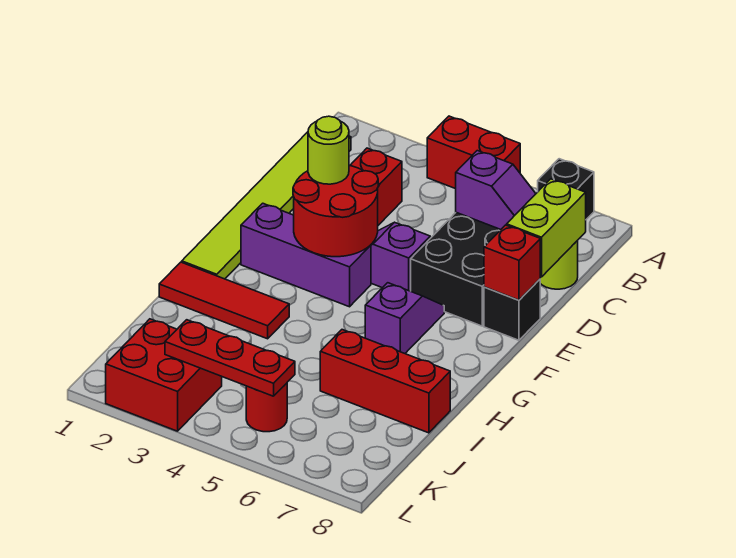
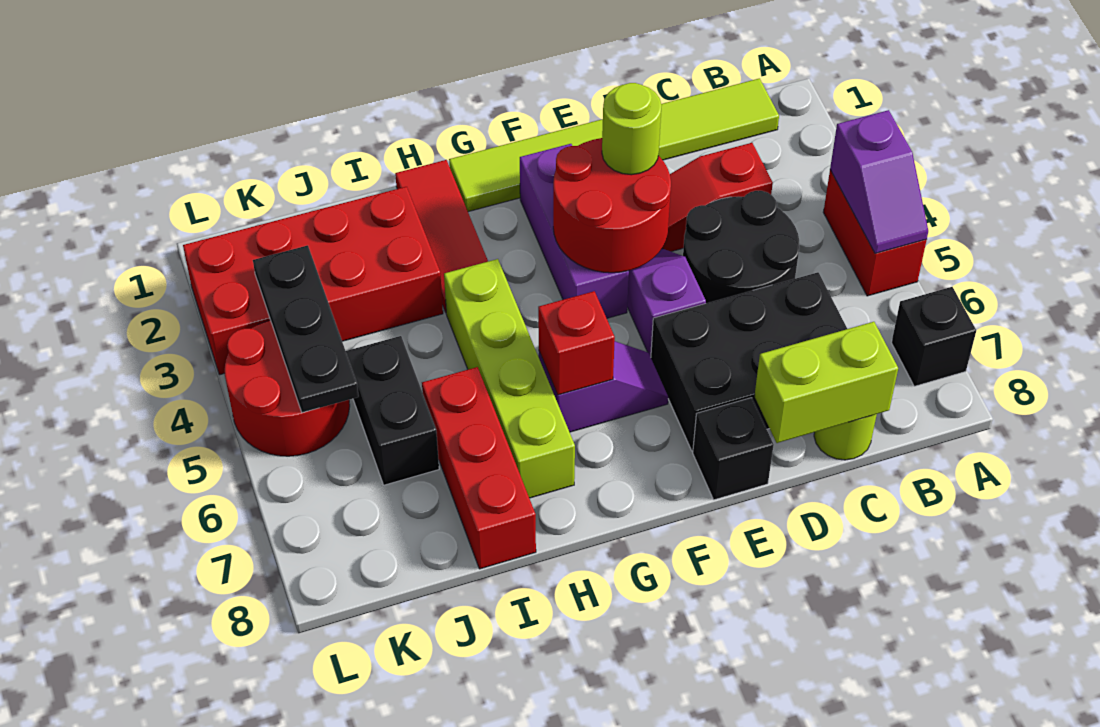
none -> black round brick C4:D5 level 1
purple slope C6:C7 level 2 top 6 -> purple slope A4:A5 level 2 top 4
red brick E8 level 2 -> red brick G6 level 2
none -> lime brick H4:H7 level 1
none -> black brick J5:J6 level 1
red brick K2:L3 level 1 -> red brick I2:L3 level 1
red plate K3:K5 level 2 -> black plate K3:K5 level 2
red round brick K5 level 1 -> red round brick K4:L5 level 1

